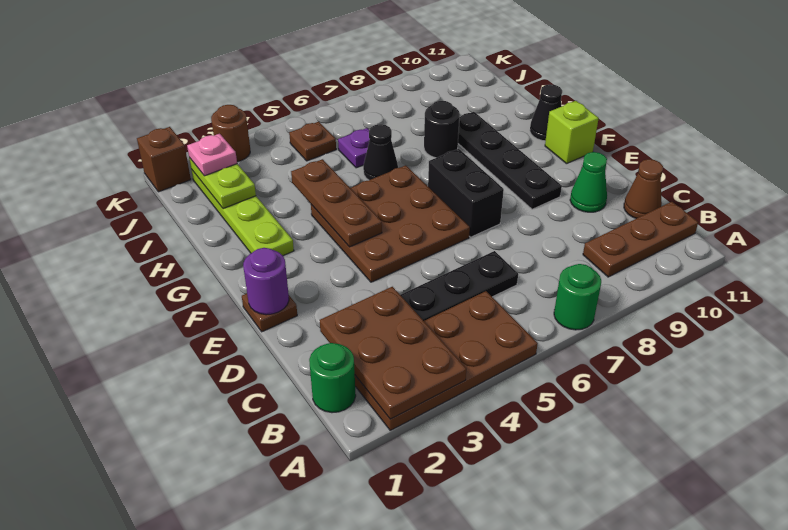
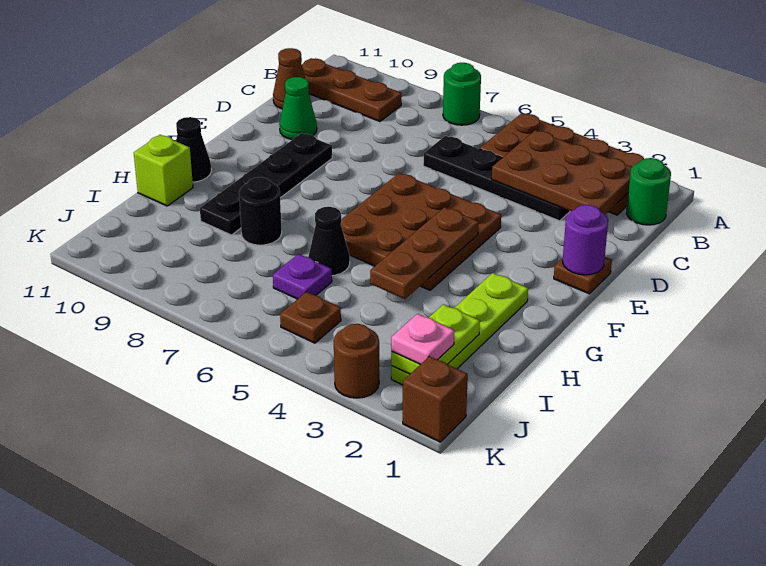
brown plate A2:C3 level 2 -> brown plate B2:C4 level 2
black brick E7:F7 level 1 -> none
lime brick F11 level 1 -> lime brick H11 level 1

